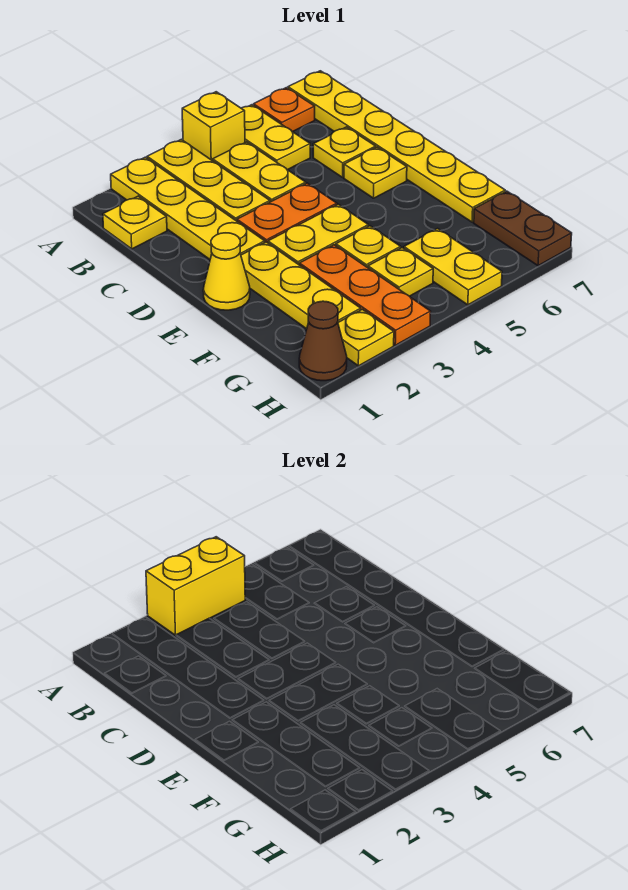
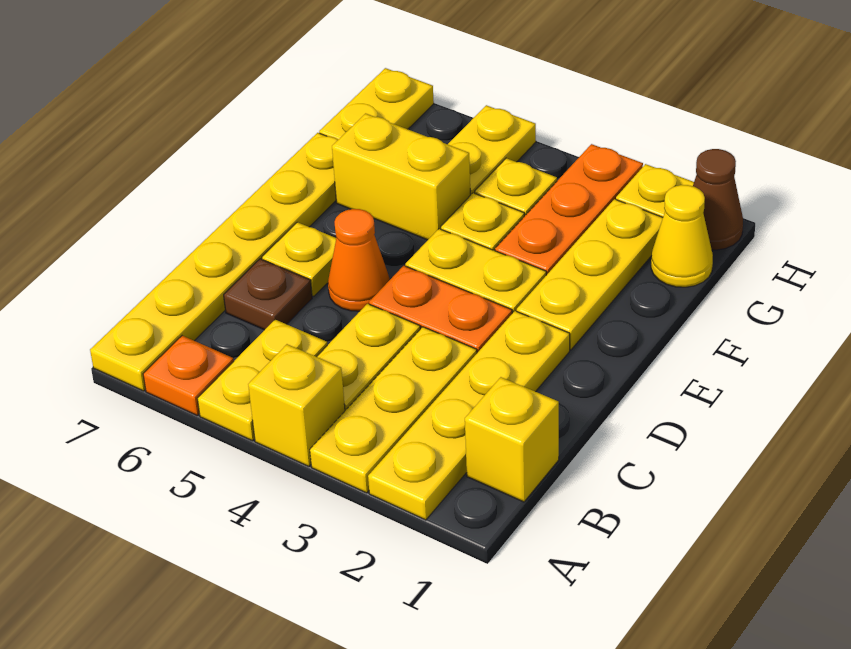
yellow brick A3:A4 level 2 -> yellow brick F5:F6 level 1
yellow plate B1 level 1 -> yellow brick B1 level 1
yellow plate C6 level 1 -> brown plate C6 level 1
none -> orange cone D5 level 1
yellow cone E1 level 1 -> yellow cone G1 level 1
brown plate G7:H7 level 1 -> yellow plate G7:H7 level 1

